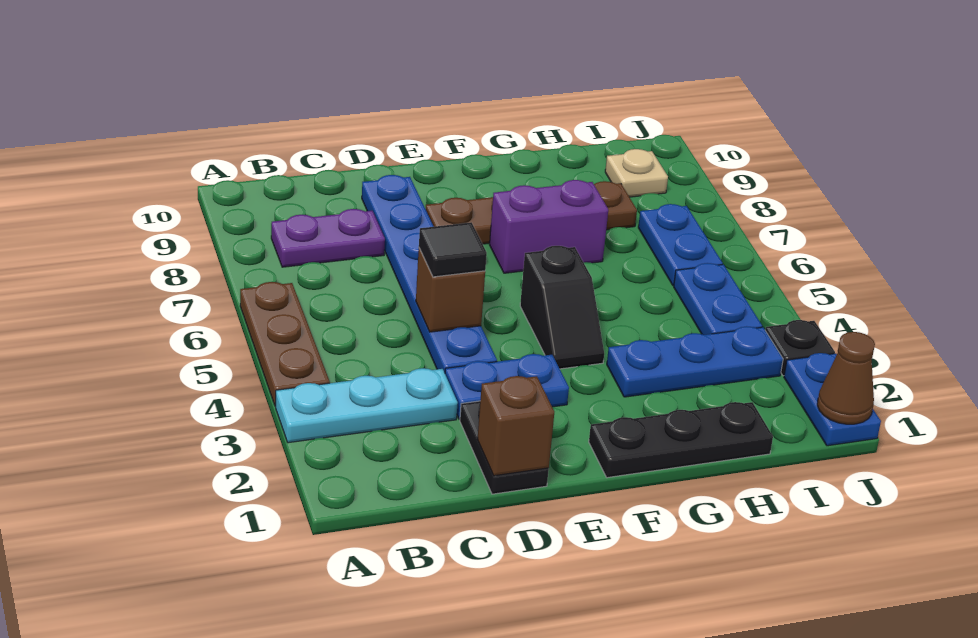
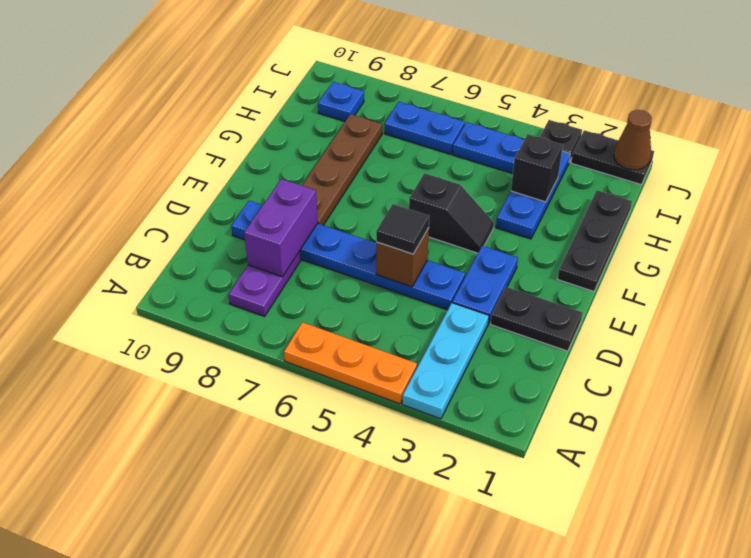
brown plate A4:A6 level 1 -> orange plate A4:A6 level 1
brown brick D1 level 2 -> none
purple brick F7:G7 level 1 -> purple brick C8:D8 level 2
none -> black brick H3 level 2
tan plate I9 level 1 -> blue plate I9 level 1
blue plate J1:J2 level 1 -> black plate J1:J2 level 1

